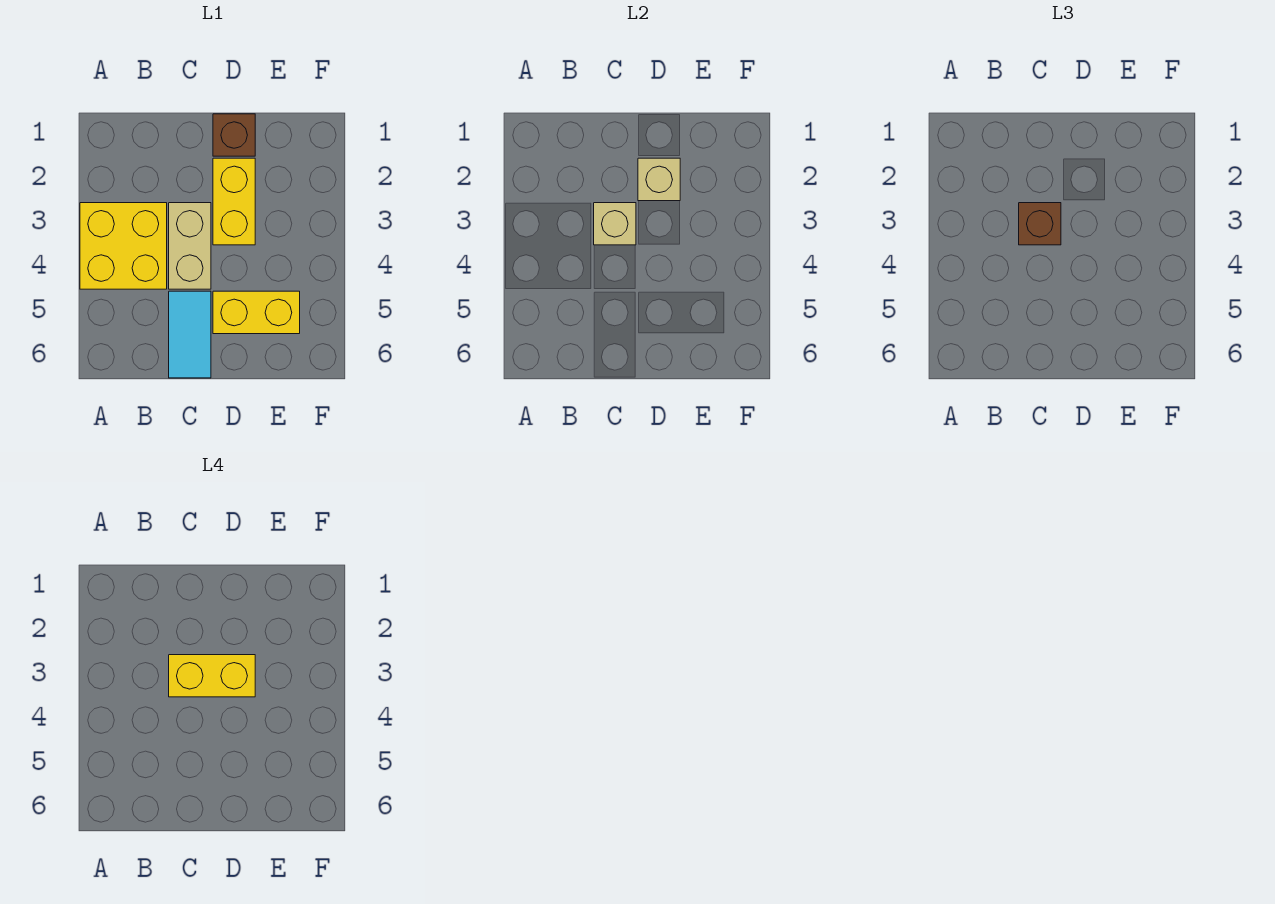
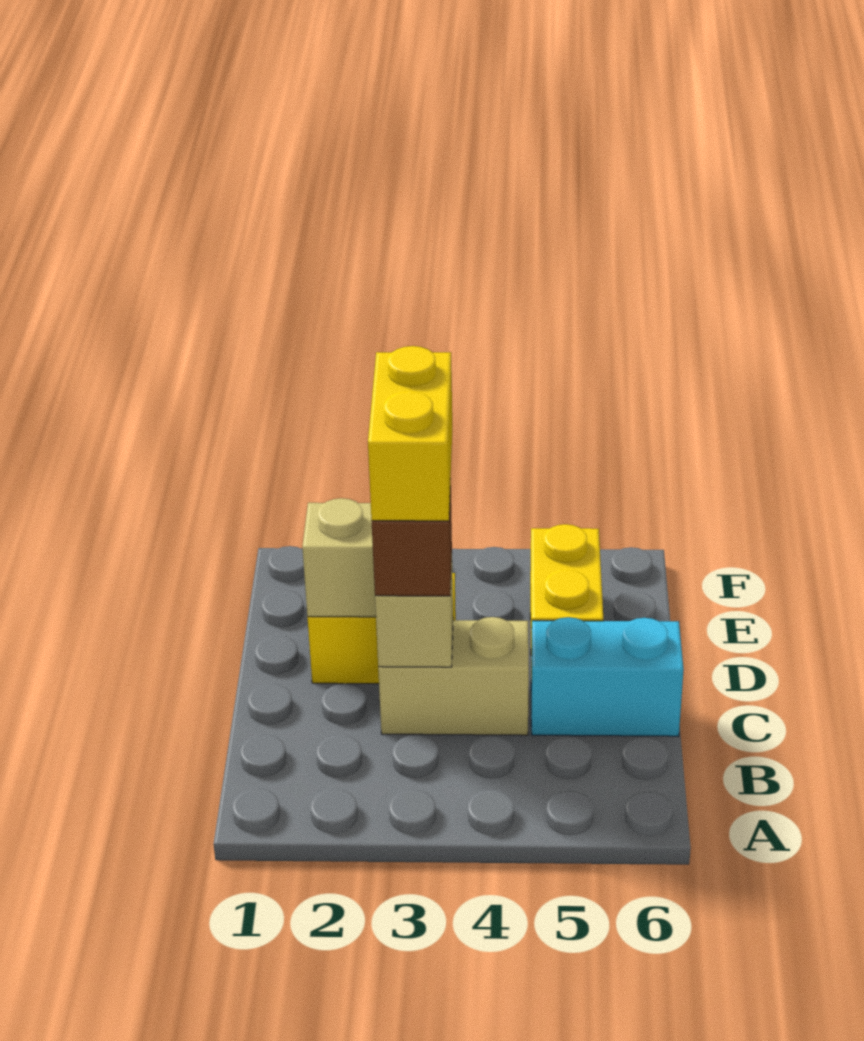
yellow brick A3:B4 level 1 -> none
cyan tile C5:C6 level 1 -> cyan brick C5:C6 level 1
brown brick D1 level 1 -> none

